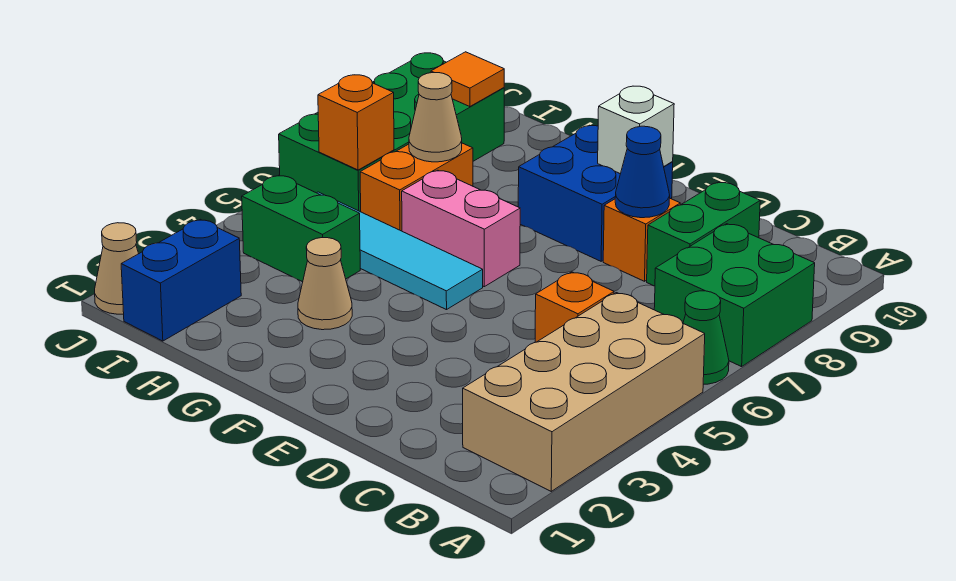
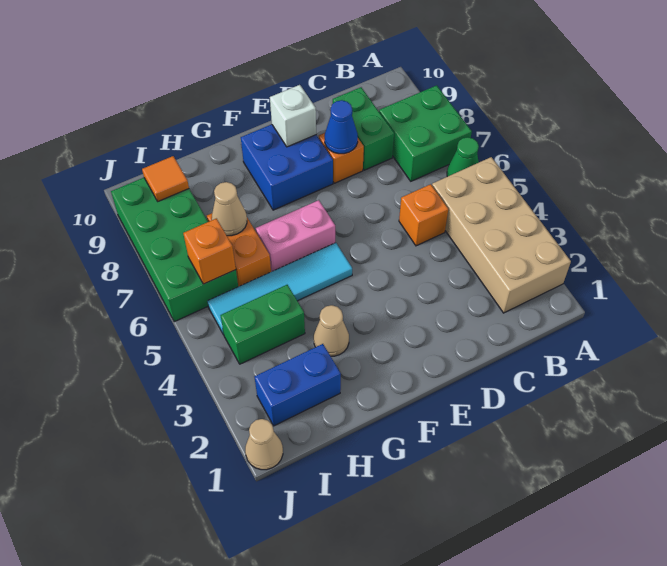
blue brick I1:I2 level 1 -> blue brick H2:I2 level 1

